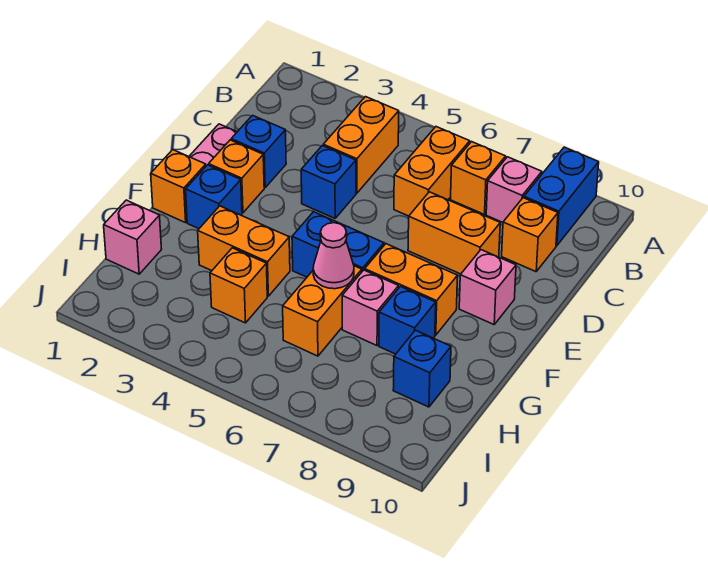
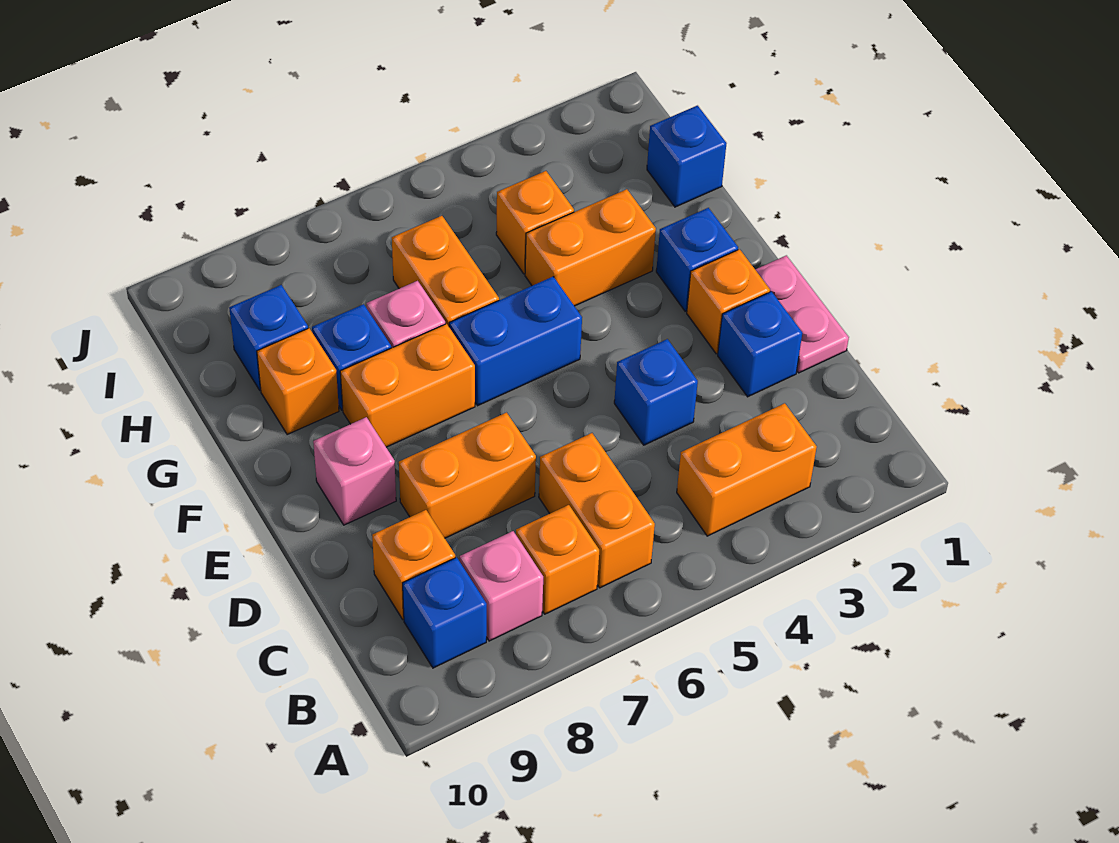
blue brick A9:B9 level 1 -> blue brick B9 level 1
orange brick B4:C4 level 1 -> orange brick B3:B4 level 1
orange brick F1 level 1 -> orange brick G9 level 1
pink cone G6 level 2 -> none
pink brick H1 level 1 -> blue brick H1 level 1

